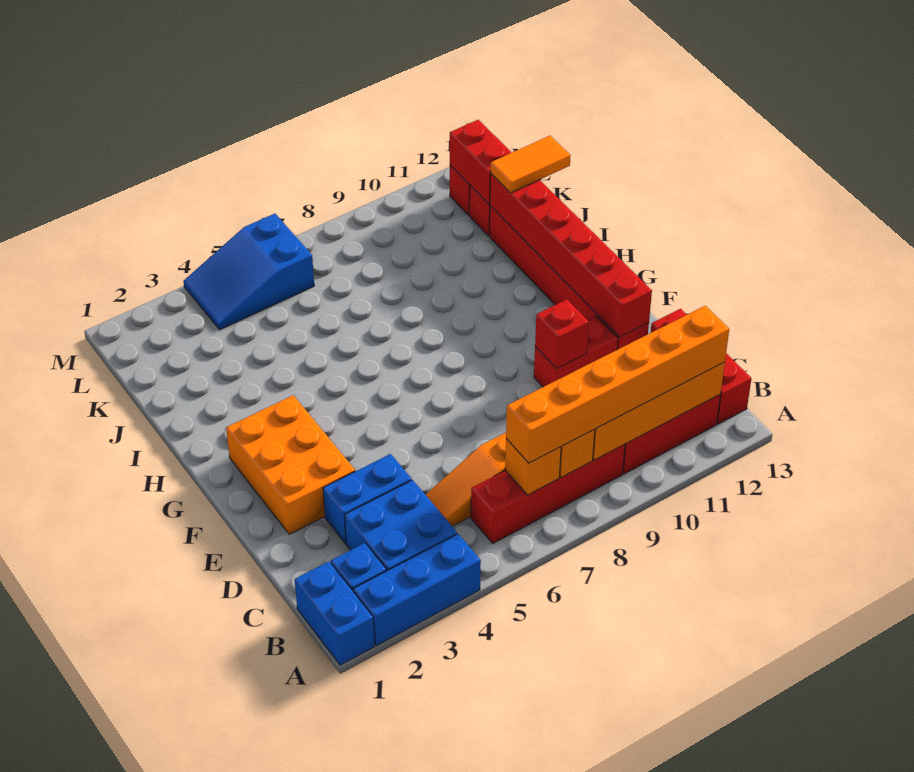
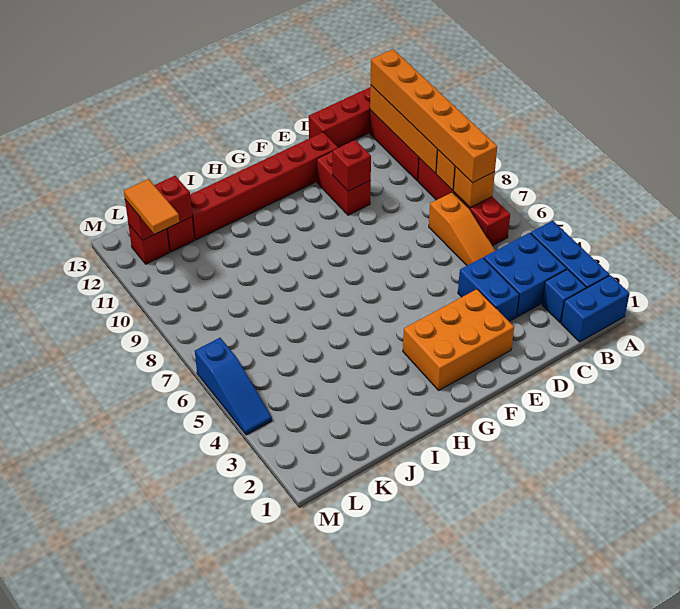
red brick E12:J12 level 2 -> none
orange tile J12:J13 level 3 -> orange tile L11:L12 level 3
blue slope L4:M6 level 1 top 6 -> blue slope M4:M6 level 1 top 6

